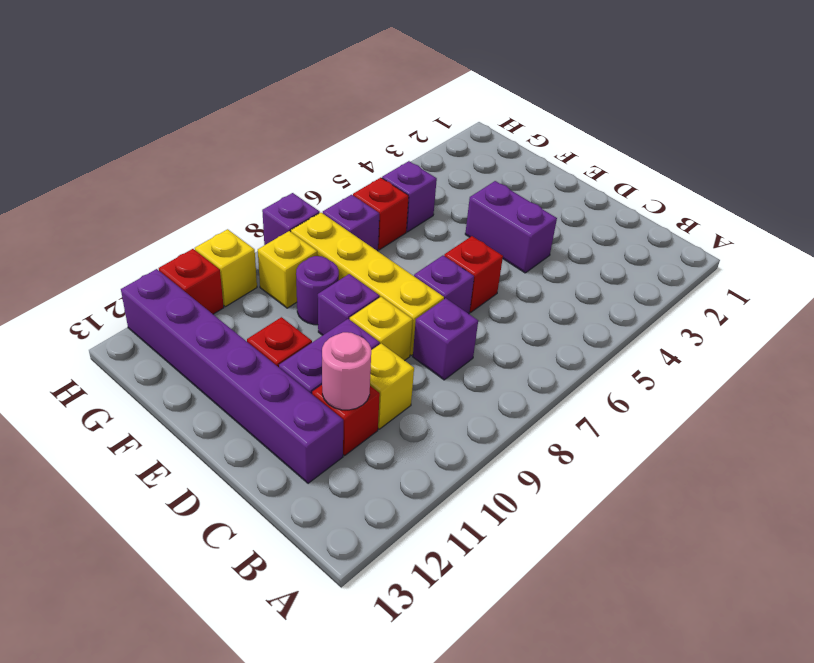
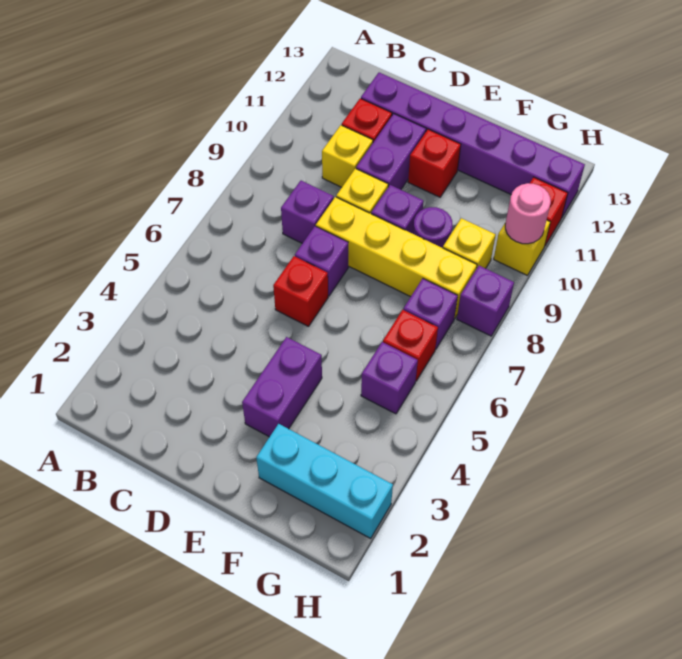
pink round brick C11 level 2 -> pink round brick H10 level 2
purple brick D4:E4 level 1 -> purple brick E3:E4 level 1
none -> cyan brick F2:H2 level 1

